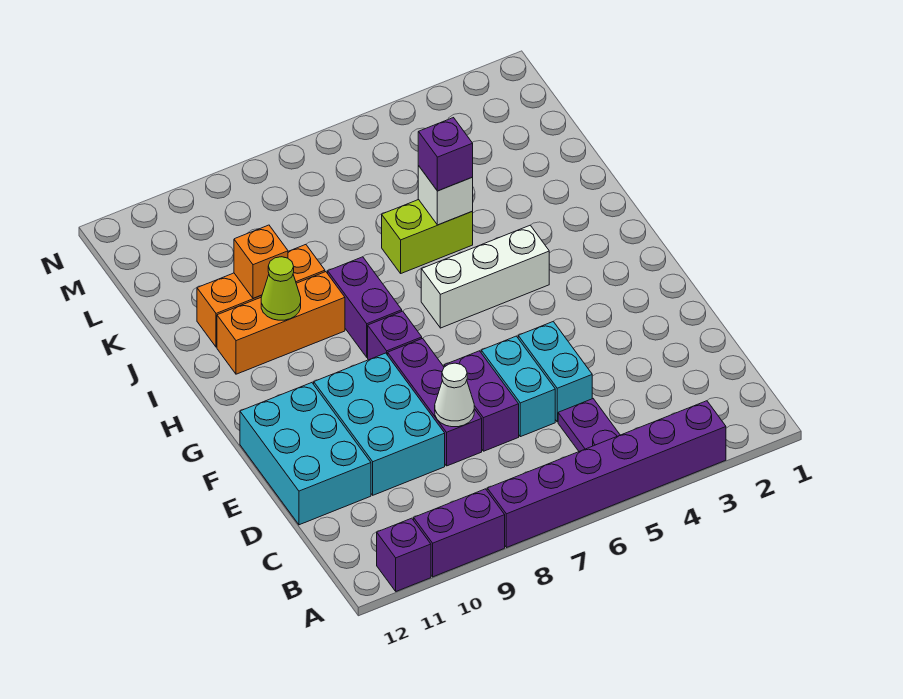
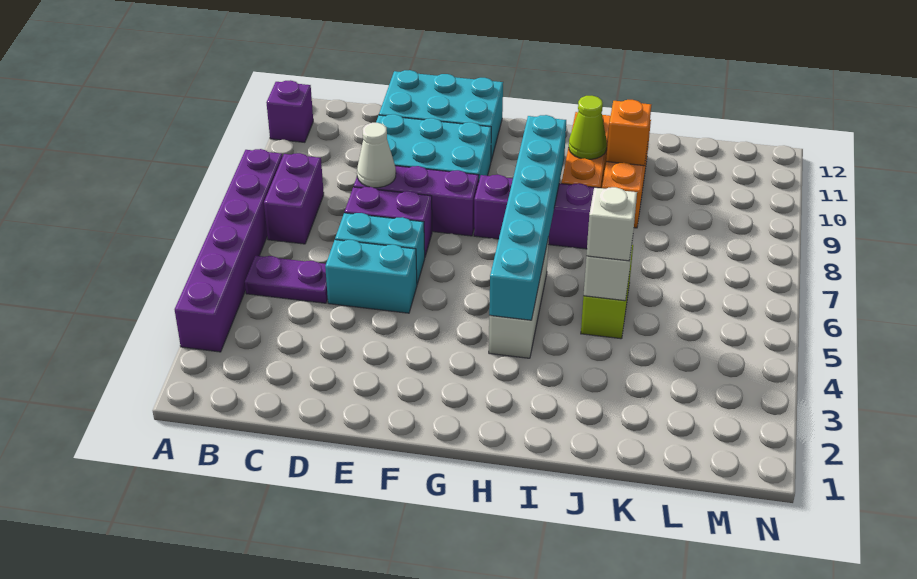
purple brick A9:A10 level 1 -> purple brick B7:B8 level 1
none -> cyan brick H4:H9 level 2
purple brick J5 level 3 -> white brick J5 level 3

